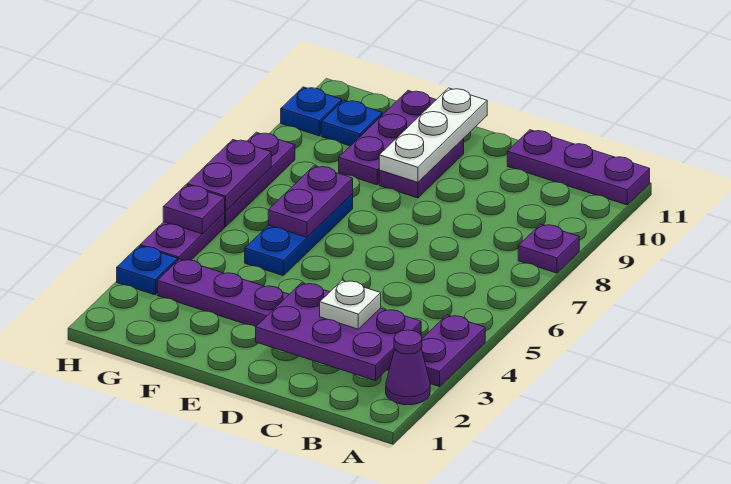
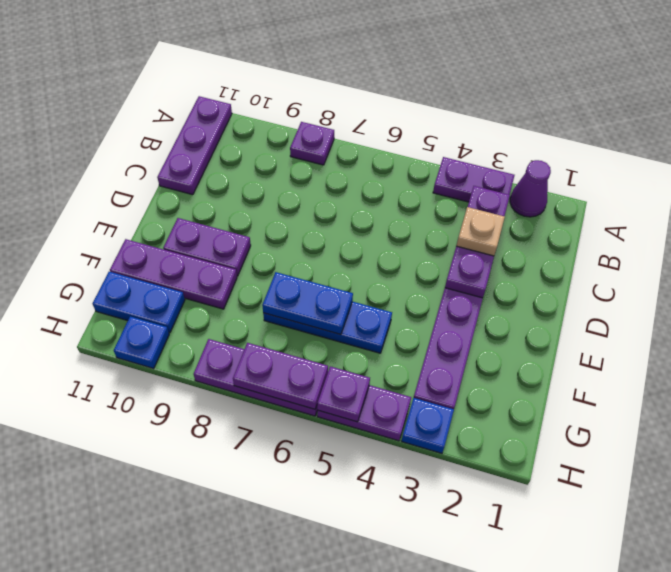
purple plate B2:D3 level 2 -> purple plate B3:D3 level 2
white plate C3 level 3 -> tan plate C3 level 3
white plate E9:E11 level 2 -> none
purple plate F6:F7 level 2 -> blue plate F6:F7 level 2
blue plate G10 level 1 -> blue plate G10:G11 level 1

